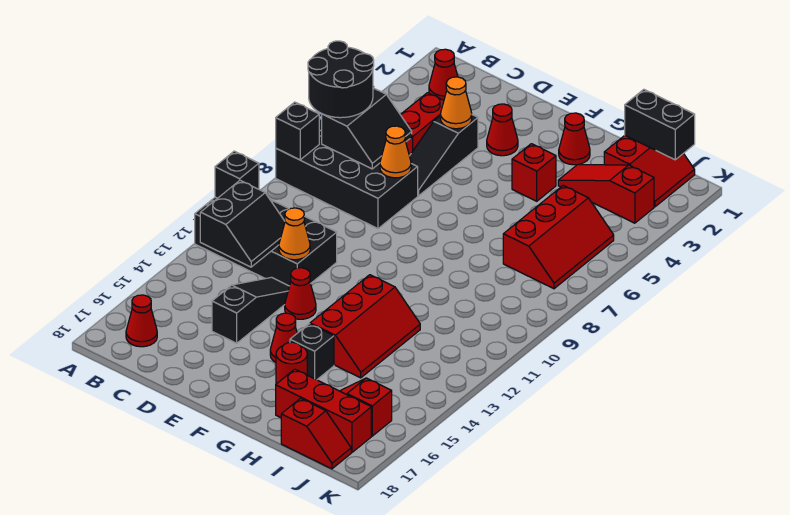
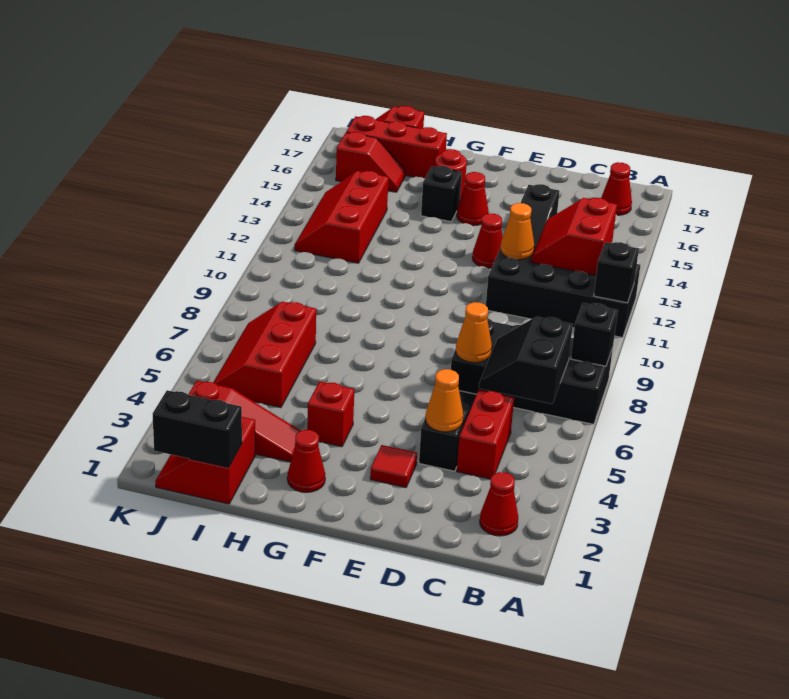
black round brick A6:B7 level 3 -> none
black slope B12:C13 level 2 top B -> red slope B12:C13 level 2 top B
red cone E3 level 1 -> red tile E3 level 1
red slope G12:H14 level 1 top G -> red slope I12:J14 level 1 top I

